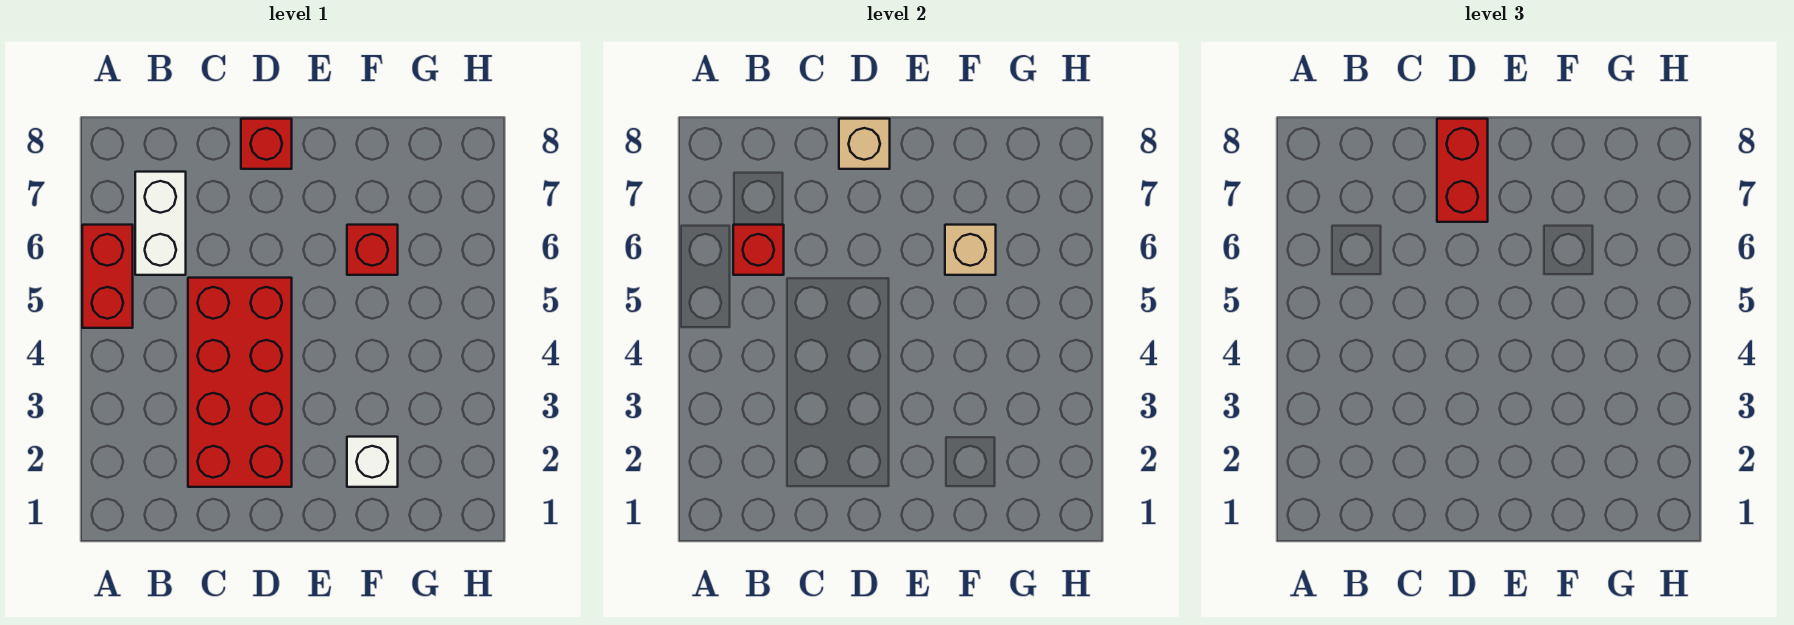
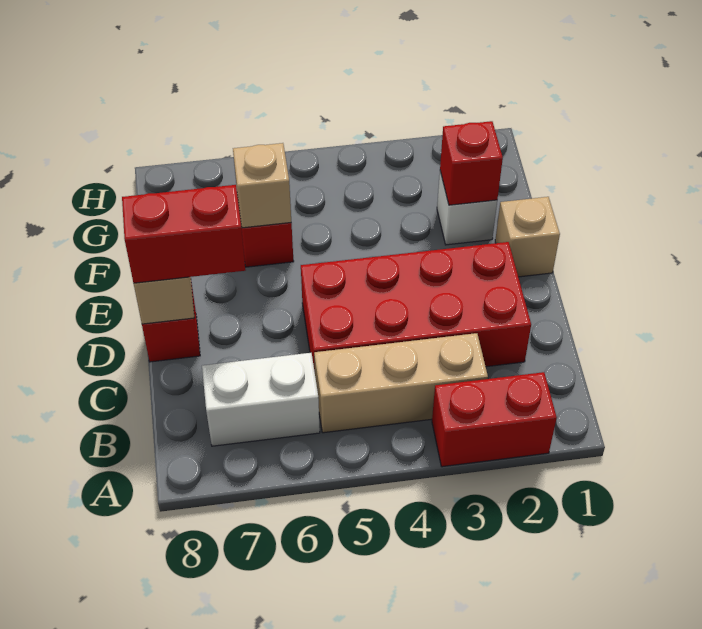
red brick A5:A6 level 1 -> red brick A2:A3 level 1
none -> tan brick B3:B5 level 1
red brick B6 level 2 -> red brick F2 level 2
none -> tan brick E1 level 1

